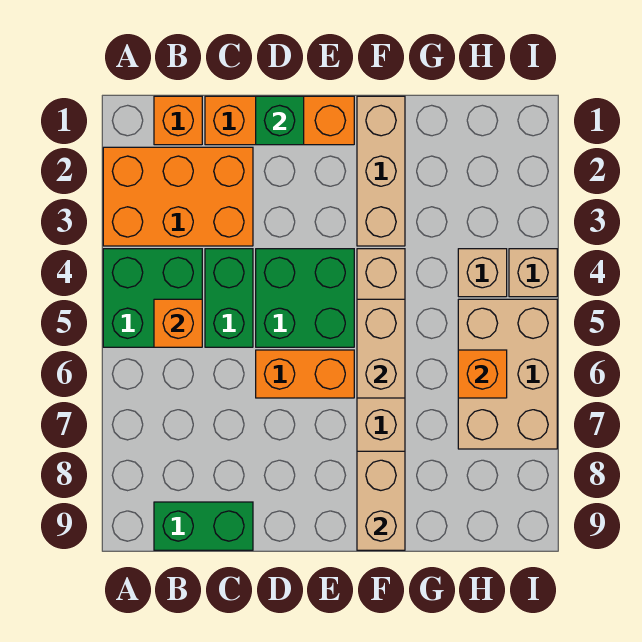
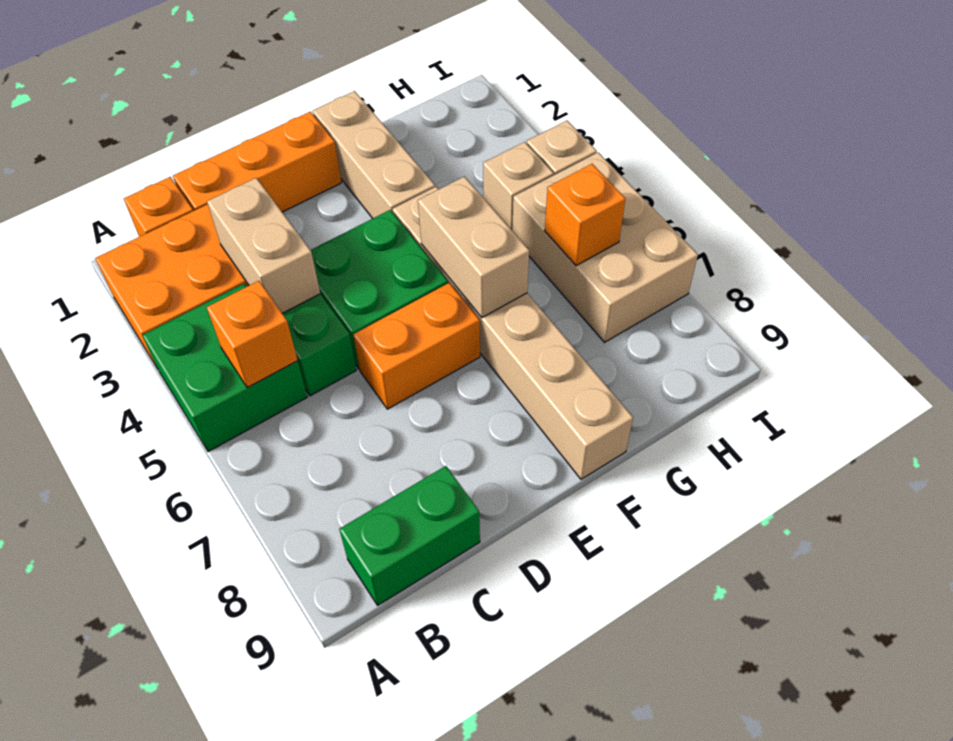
green brick D1 level 2 -> none
tan brick F8:F9 level 2 -> tan brick C3:C4 level 2

